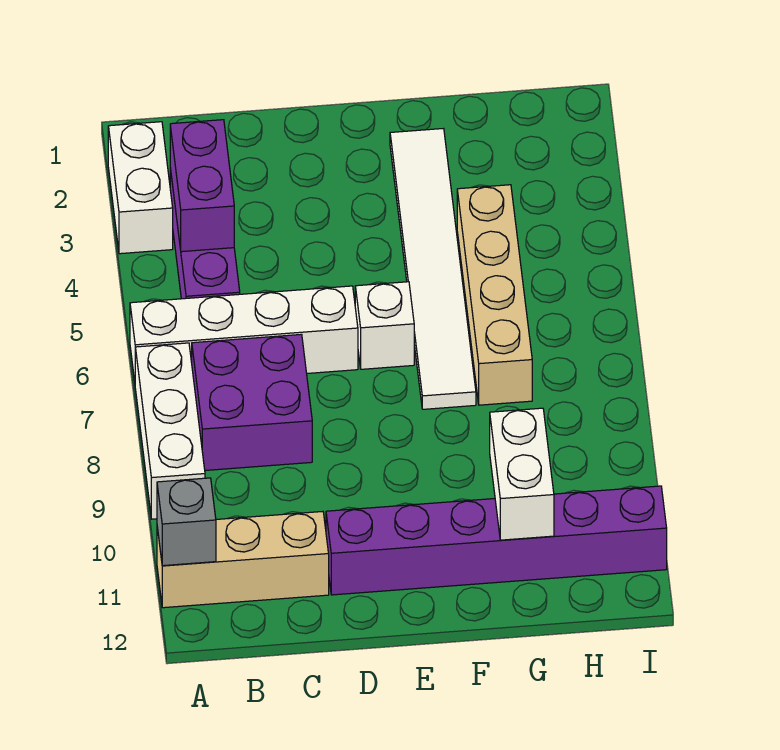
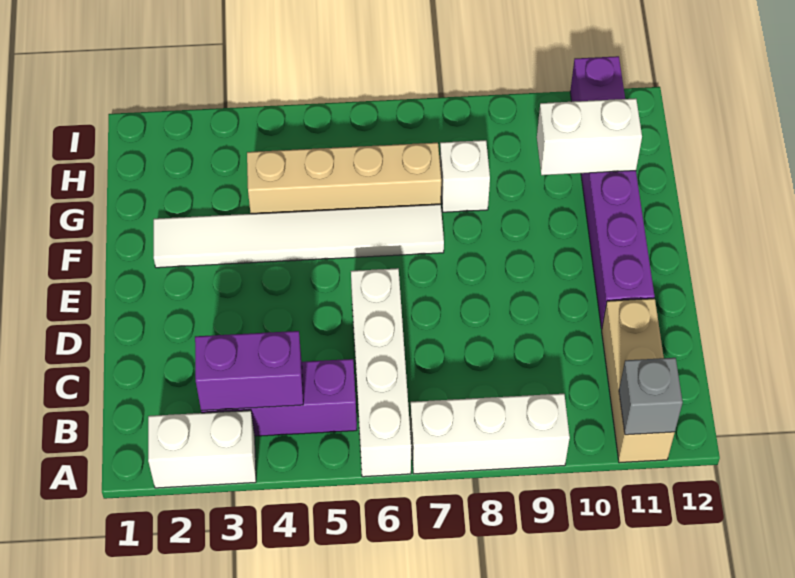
purple brick B7:C8 level 1 -> none
white brick E6 level 1 -> white brick G8 level 1

